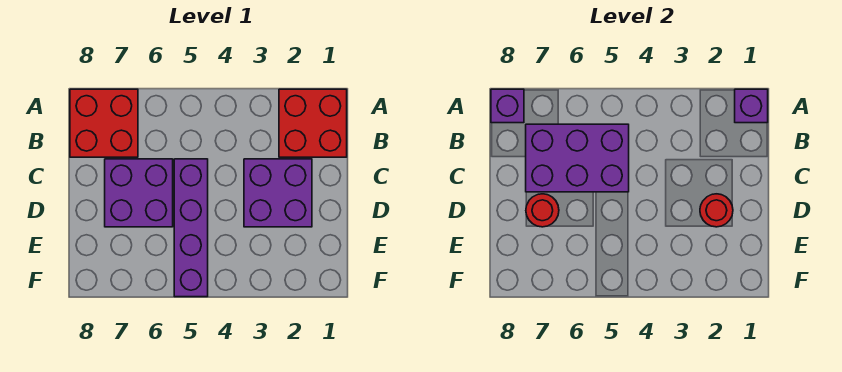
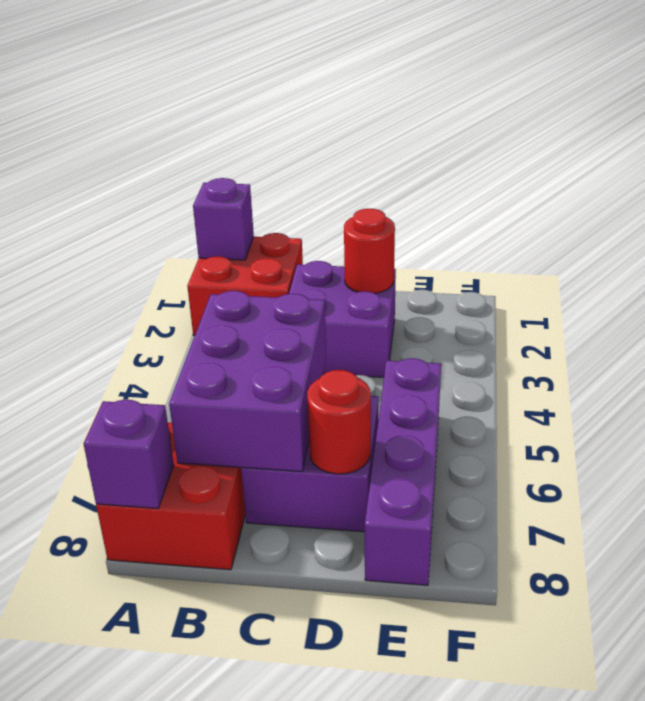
purple brick C5:F5 level 1 -> purple brick E5:E8 level 1

